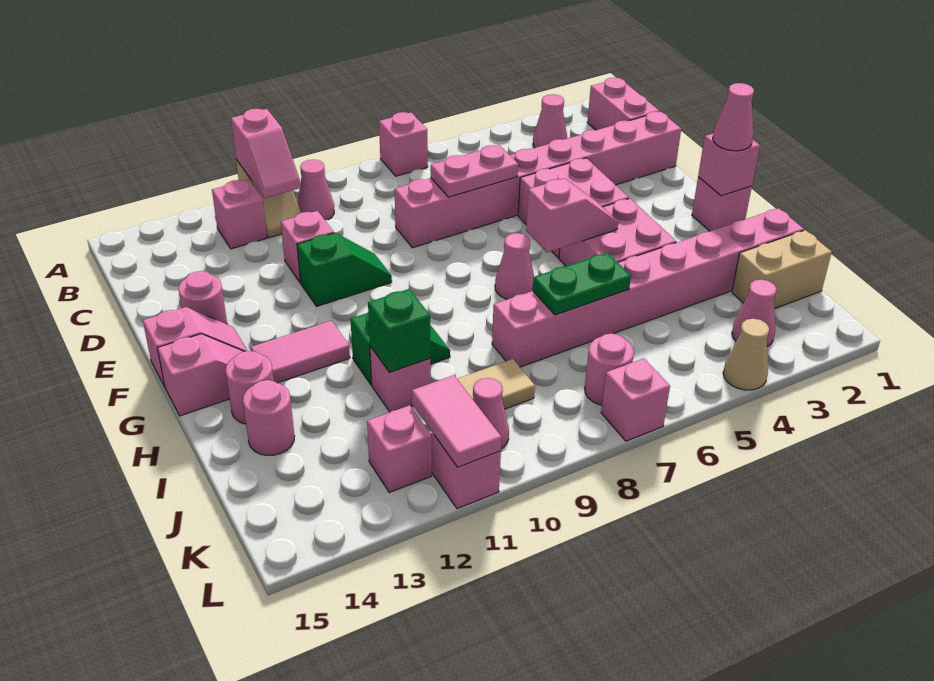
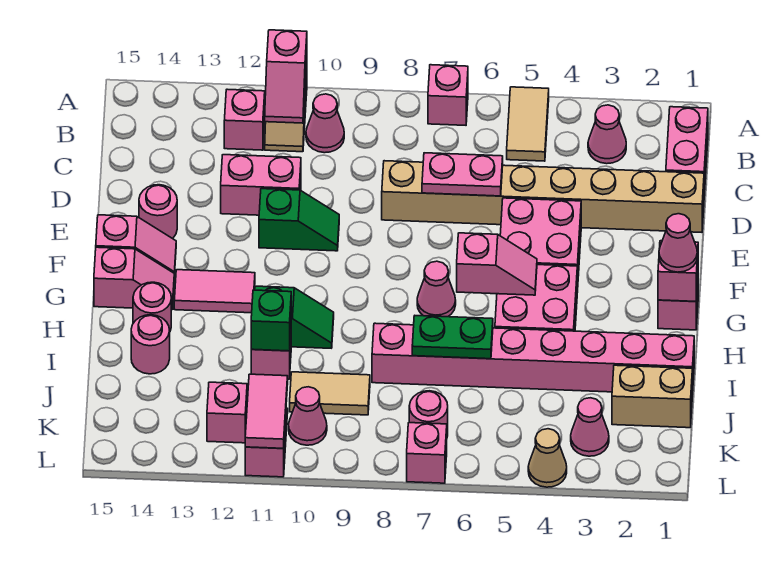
none -> tan tile A5:B5 level 1
pink brick D1:D8 level 1 -> tan brick D1:D8 level 1
pink brick D11 level 1 -> pink brick D11:D12 level 1

